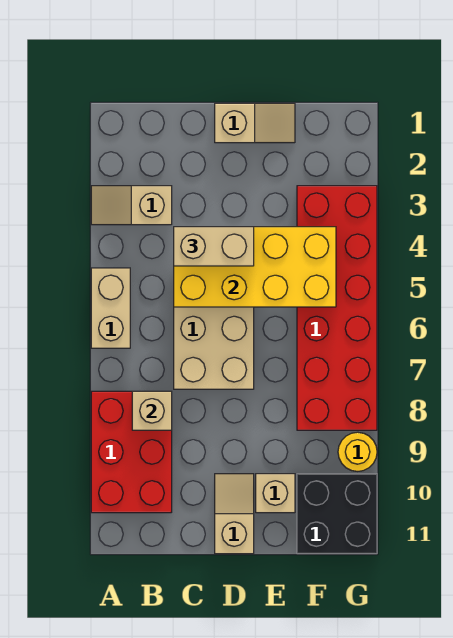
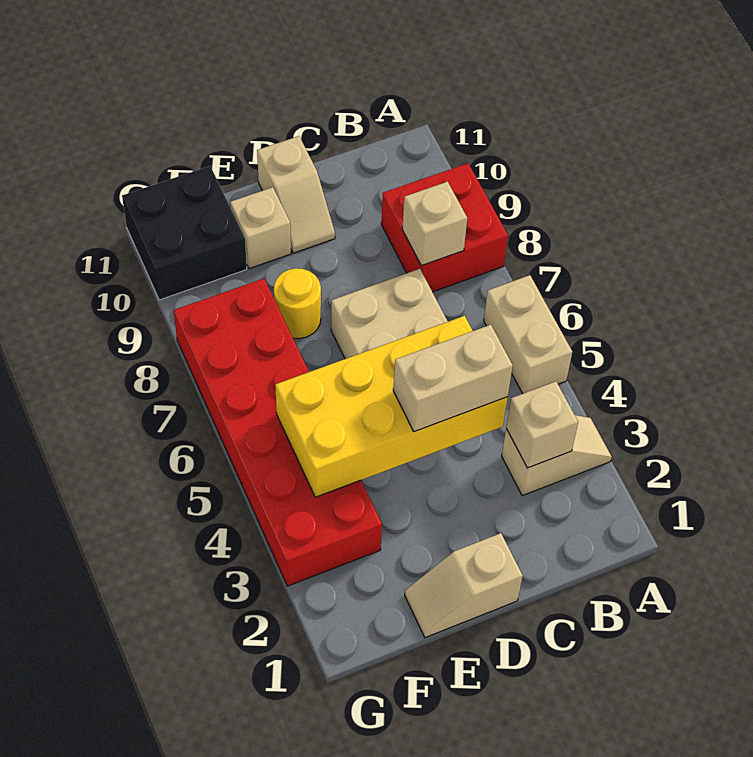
red brick A8:B10 level 1 -> red brick A8:B9 level 1
none -> tan brick B3 level 2
yellow round brick G9 level 1 -> yellow round brick E8 level 1

